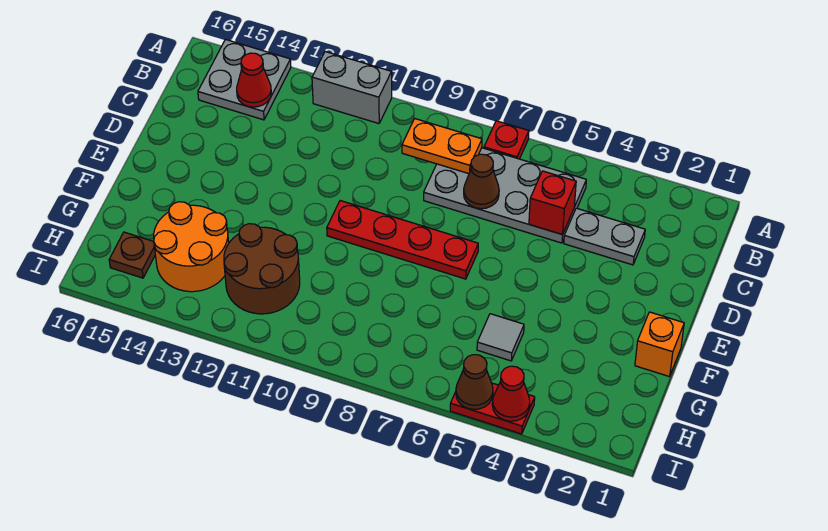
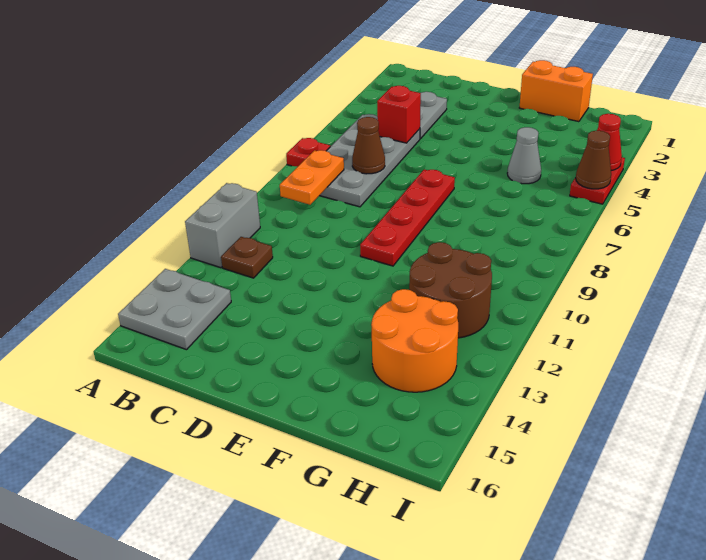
red cone B14 level 2 -> none
orange brick F1 level 1 -> orange brick F1:G1 level 1
grey tile G5 level 1 -> grey cone G5 level 1
brown plate H15 level 1 -> brown plate B12 level 1

